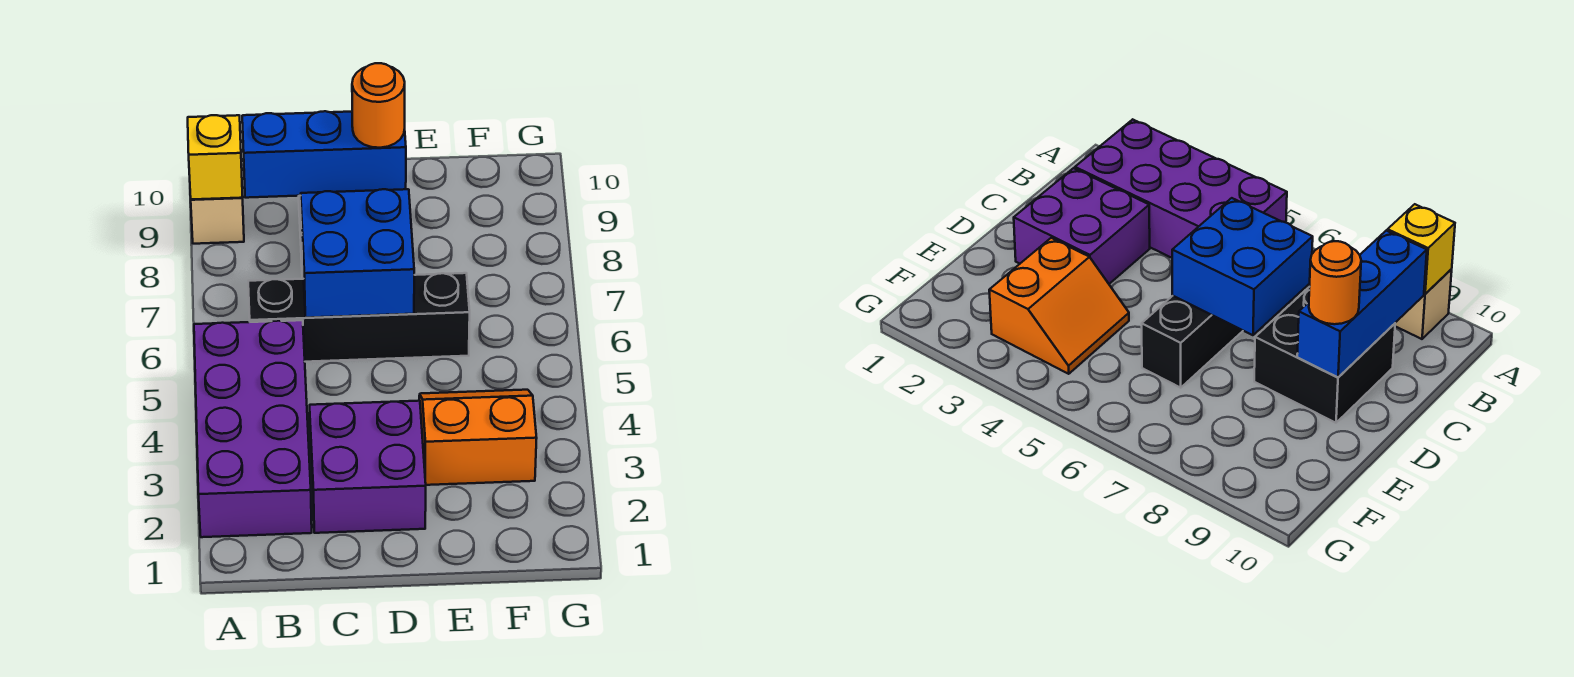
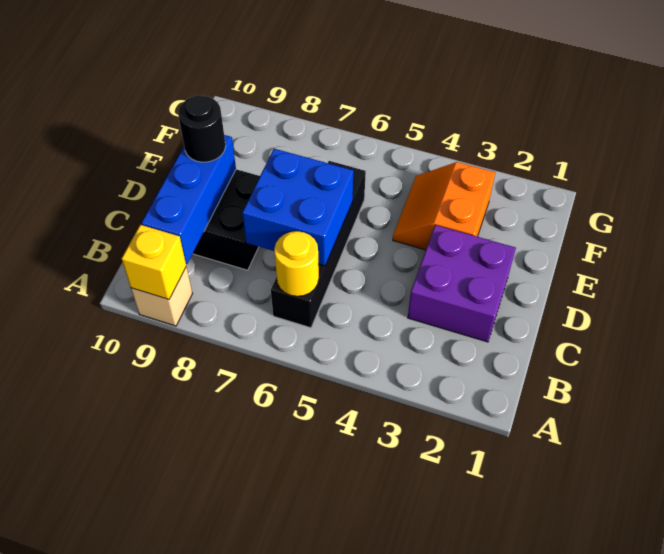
purple brick A2:B5 level 1 -> none
none -> yellow round brick B6 level 2
orange round brick D9 level 3 -> black round brick D9 level 3

